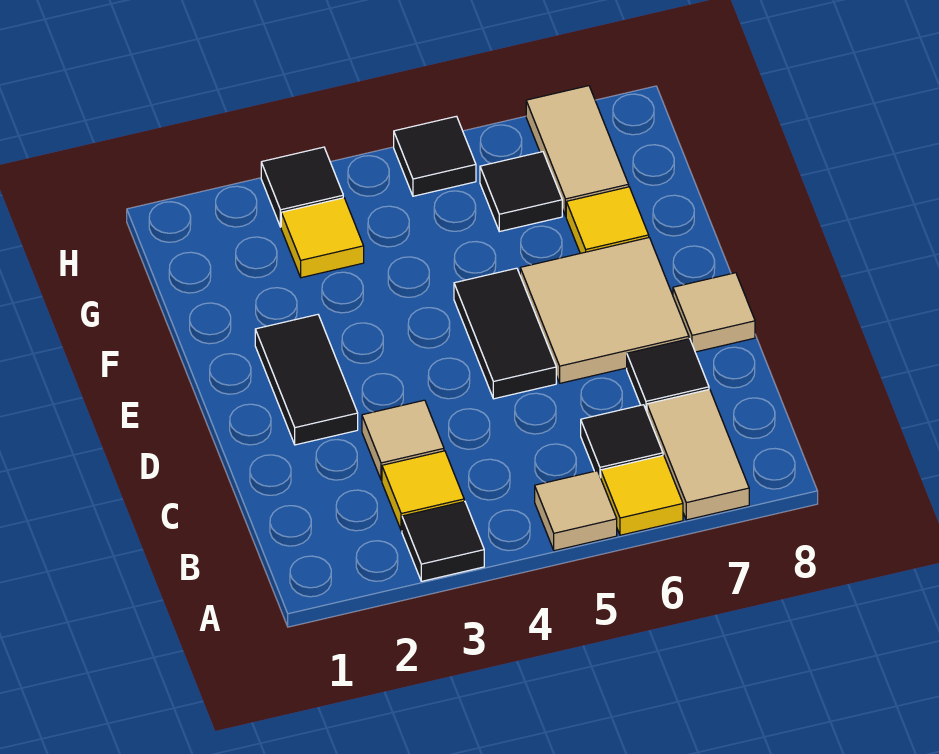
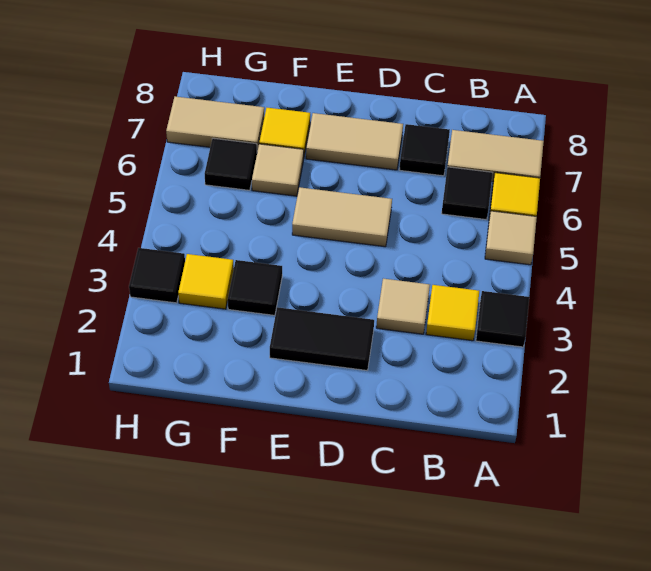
black tile D5:E5 level 1 -> tan tile D5:E5 level 1
tan tile D6:E7 level 1 -> tan tile D7:E7 level 1
tan tile D8 level 1 -> tan tile F6 level 1
black tile H5 level 1 -> black tile F3 level 1

